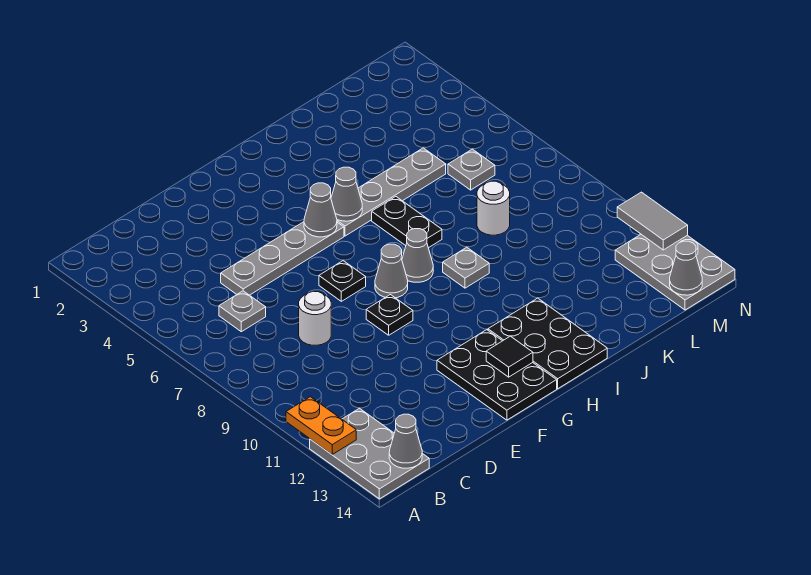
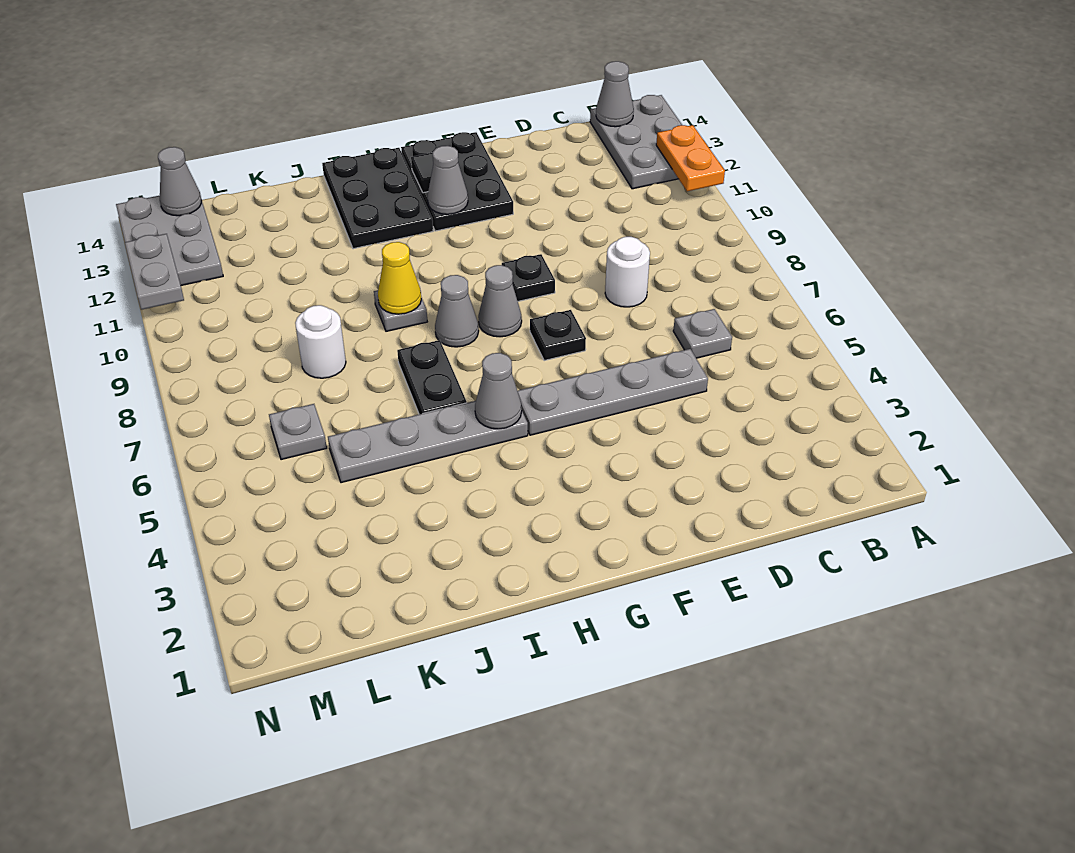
grey cone G5 level 2 -> grey cone G12 level 2
none -> yellow cone I9 level 2
grey tile N11:N12 level 2 -> grey plate N11:N12 level 2

